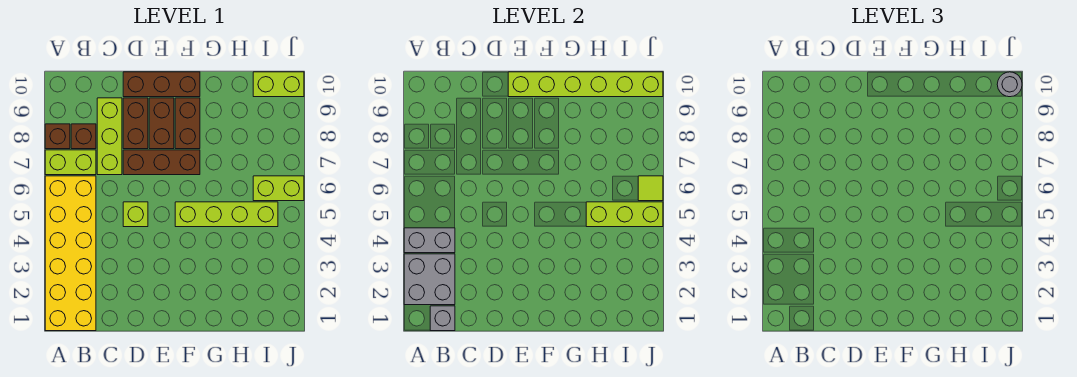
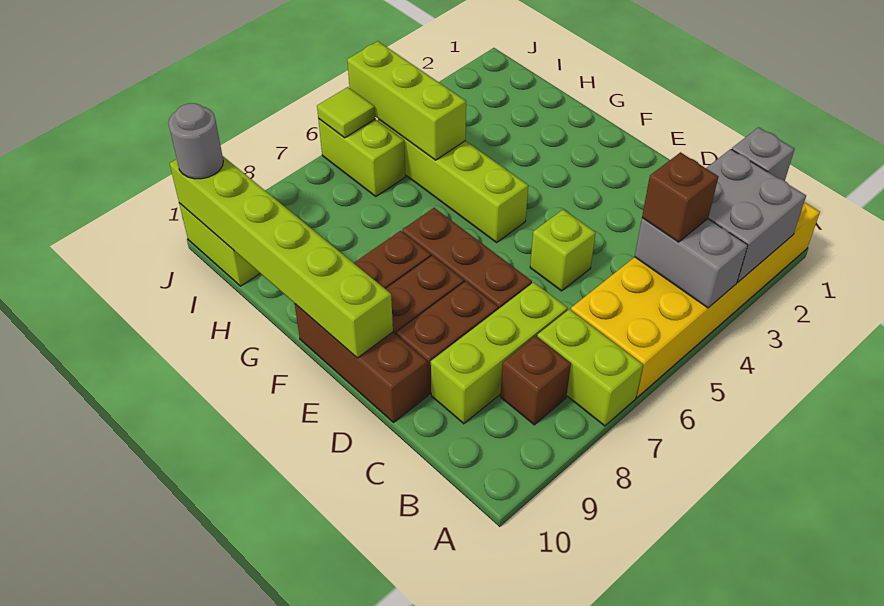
brown brick A8 level 1 -> brown brick B4 level 3

